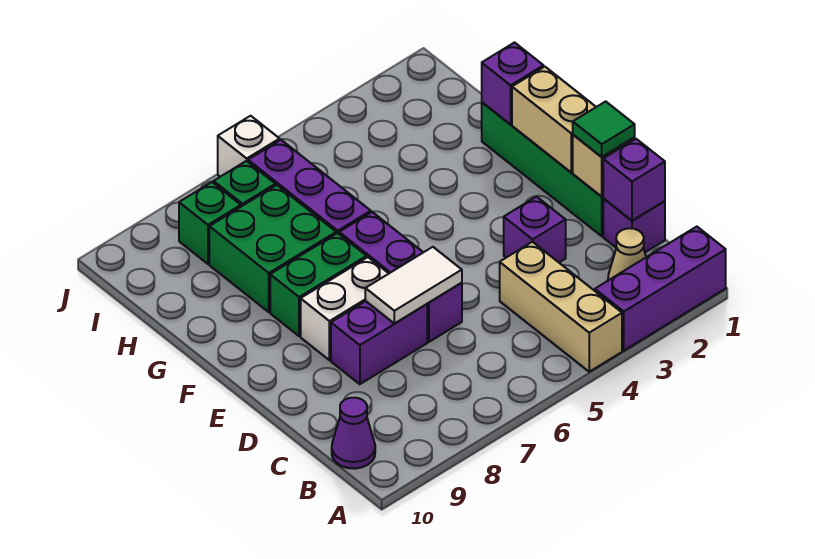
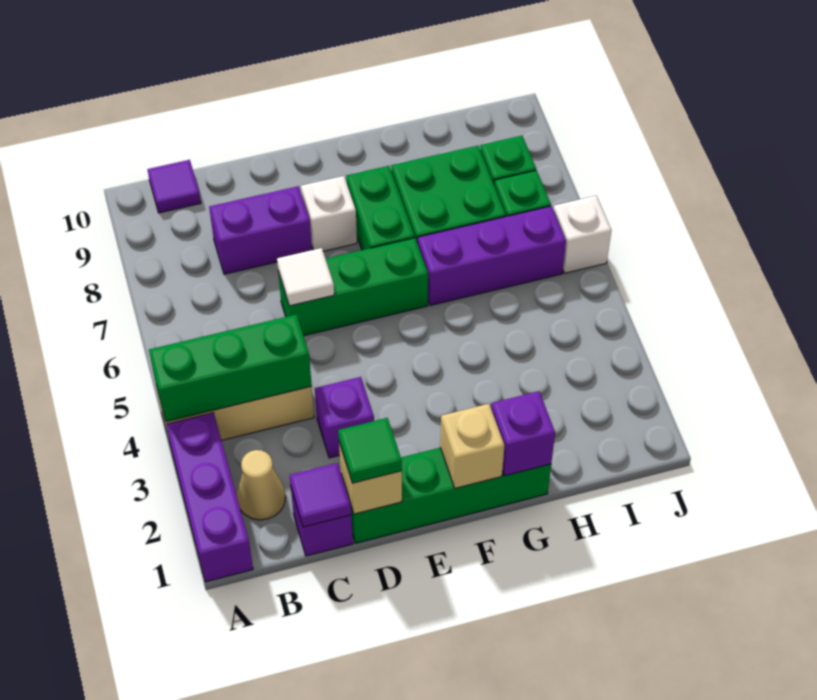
none -> green brick A4:C4 level 2
purple cone B10 level 1 -> purple tile B10 level 1
purple brick C1 level 2 -> purple tile C1 level 2
purple brick D6:F6 level 1 -> green brick D6:F6 level 1
white tile D6:D7 level 2 -> white tile D6 level 2
purple brick D7:D8 level 1 -> purple brick C8:D8 level 1
tan brick E1:F1 level 2 -> tan brick F1 level 2
white brick E7:E8 level 1 -> white brick E8 level 1

